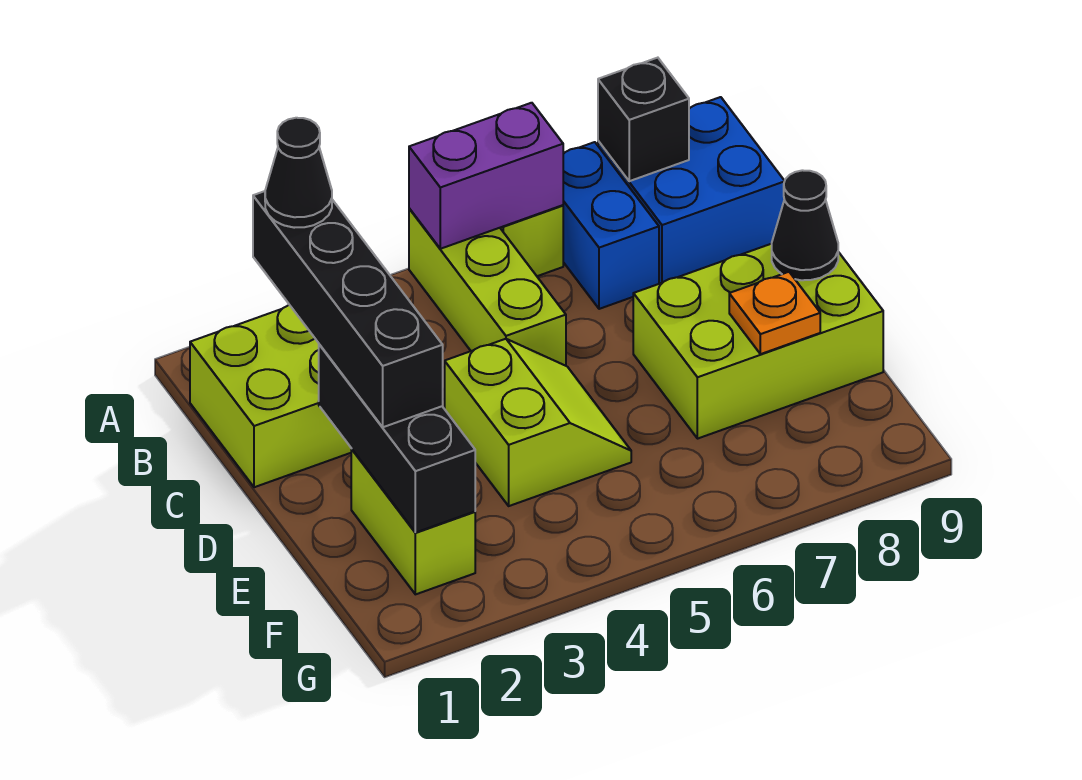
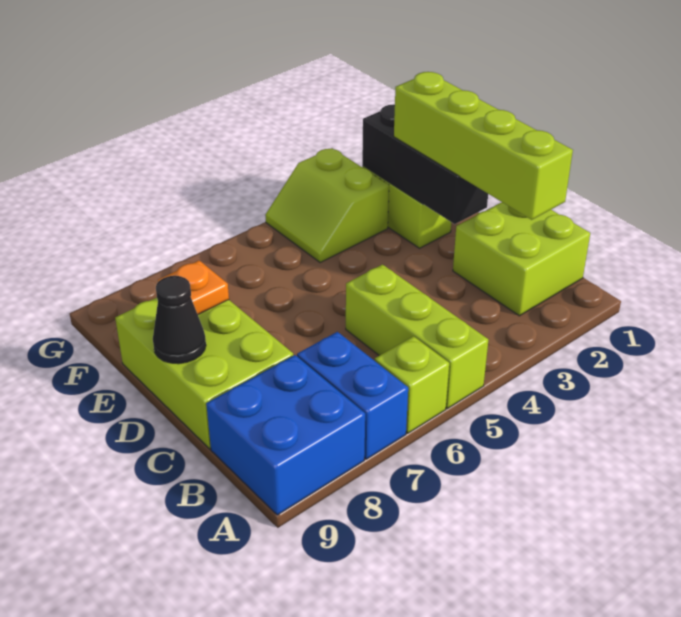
purple brick A5:A6 level 2 -> none
black brick A8 level 2 -> none
black brick B2:E2 level 3 -> lime brick B2:E2 level 3
black cone B2 level 4 -> none
lime slope D4:E5 level 1 top 4 -> lime slope F3:G4 level 1 top 3
lime brick D7:E9 level 1 -> lime brick C8:E9 level 1

